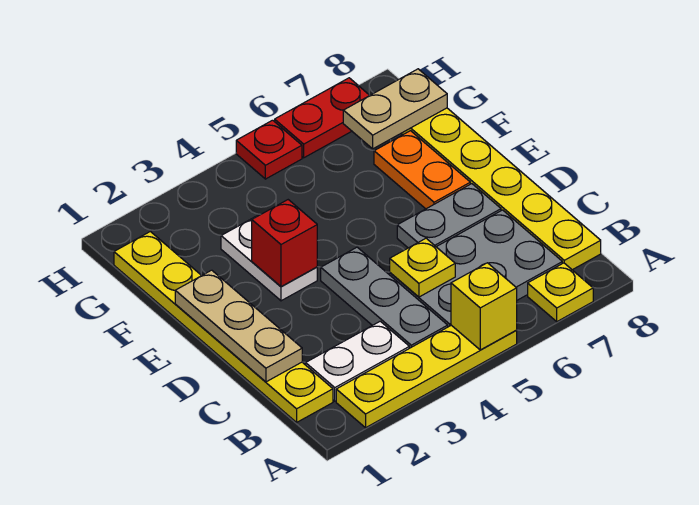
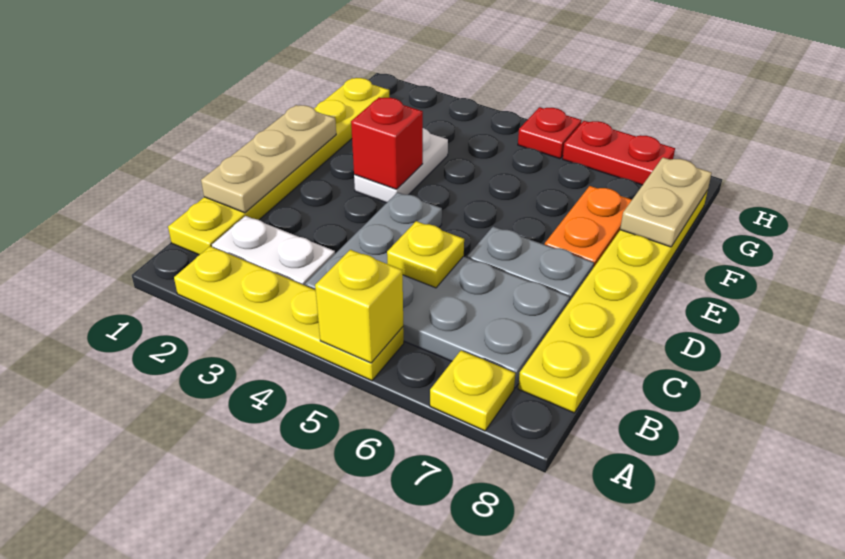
tan plate G7:G8 level 2 -> tan plate F8:G8 level 2

